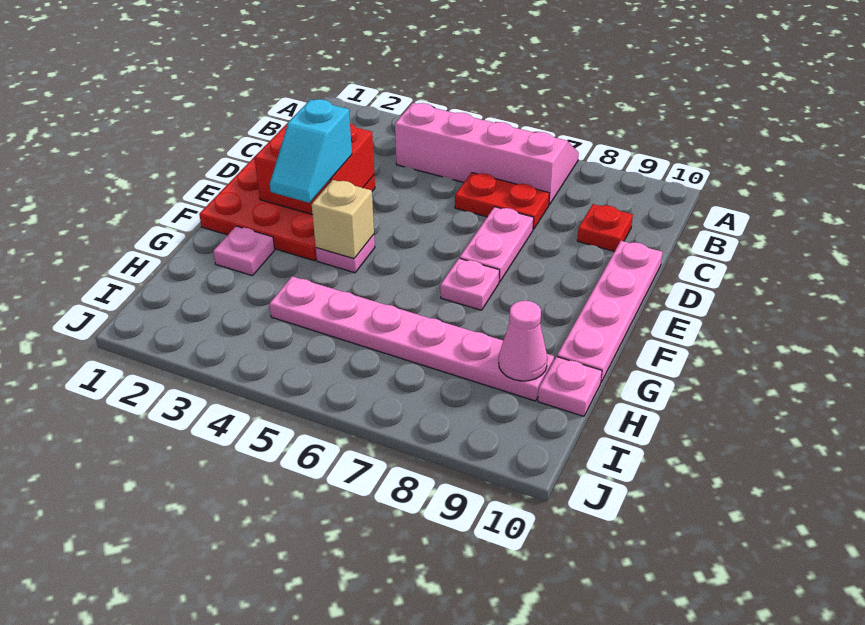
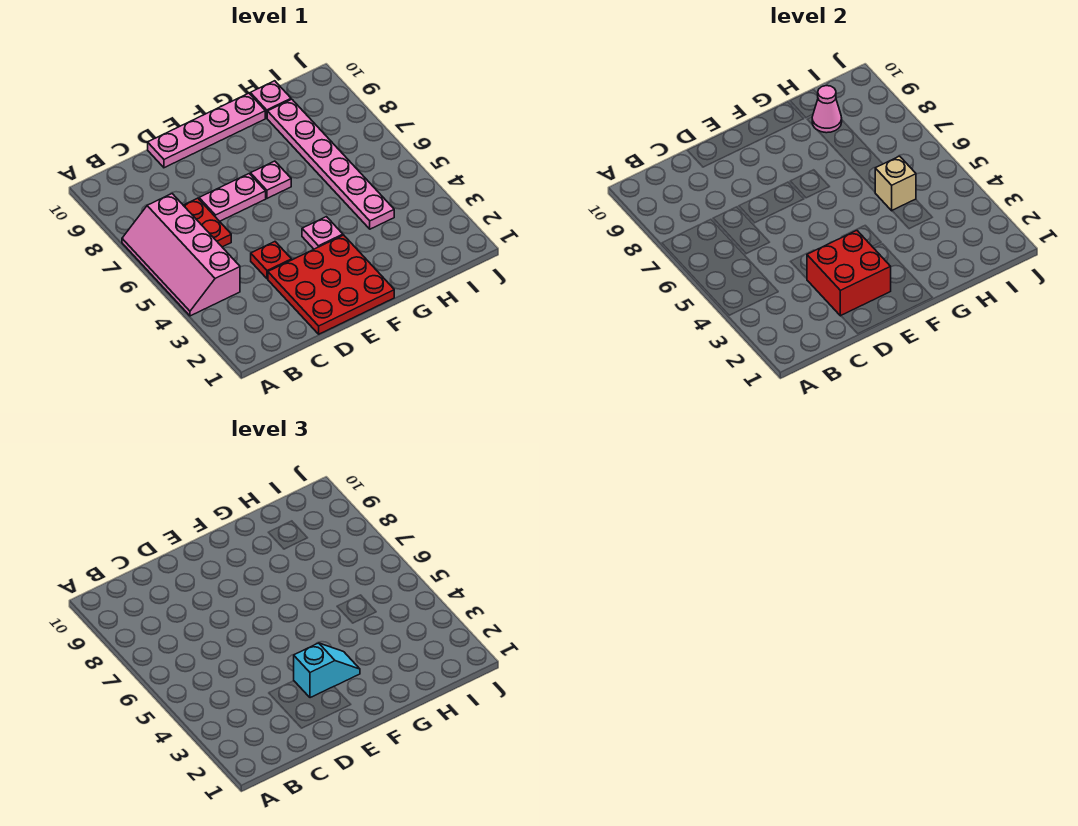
red plate C9 level 1 -> red plate D4 level 1
tan brick F4 level 2 -> tan brick H5 level 2
pink plate G2 level 1 -> none

